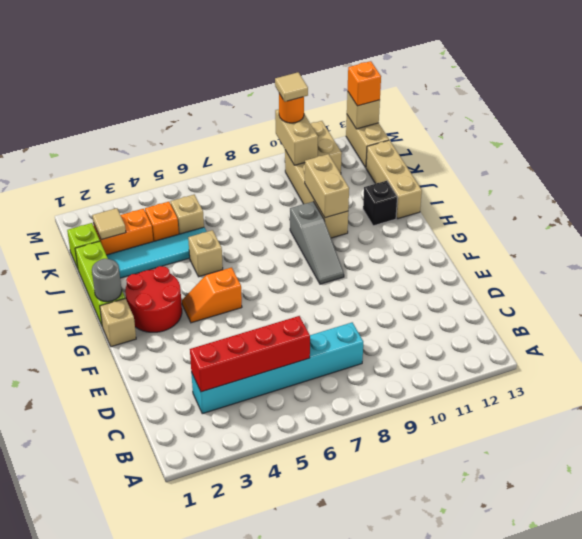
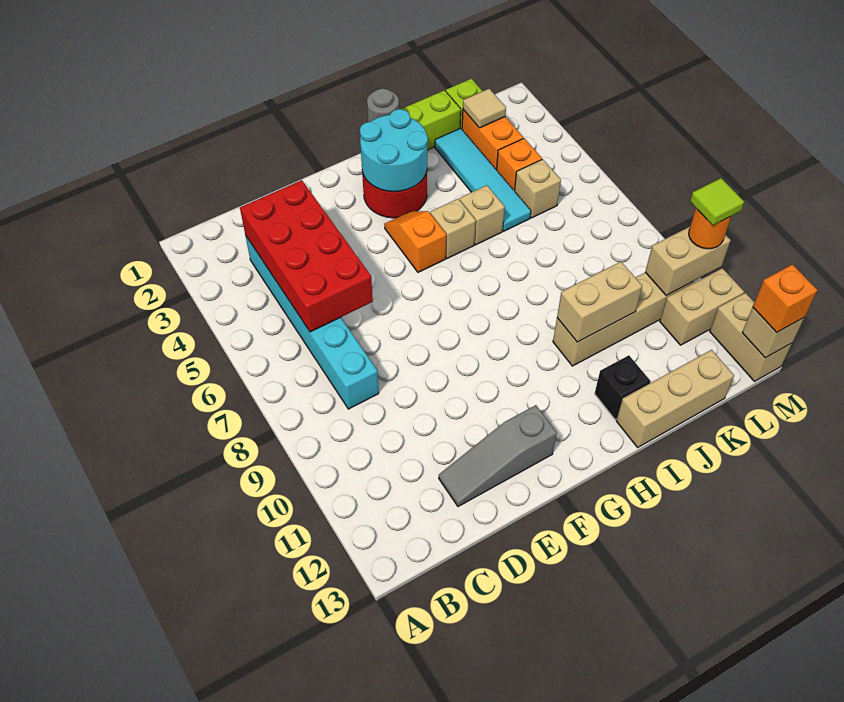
red brick C3:C6 level 2 -> red brick C3:D6 level 2
tan brick G1 level 1 -> tan brick H5 level 1
none -> cyan round brick G2:H3 level 2
grey slope G9:I9 level 1 top I -> grey slope D12:F12 level 1 top F
tan brick L13:M13 level 1 -> tan brick M12:M13 level 1
tan tile M10 level 4 -> lime tile M10 level 4

